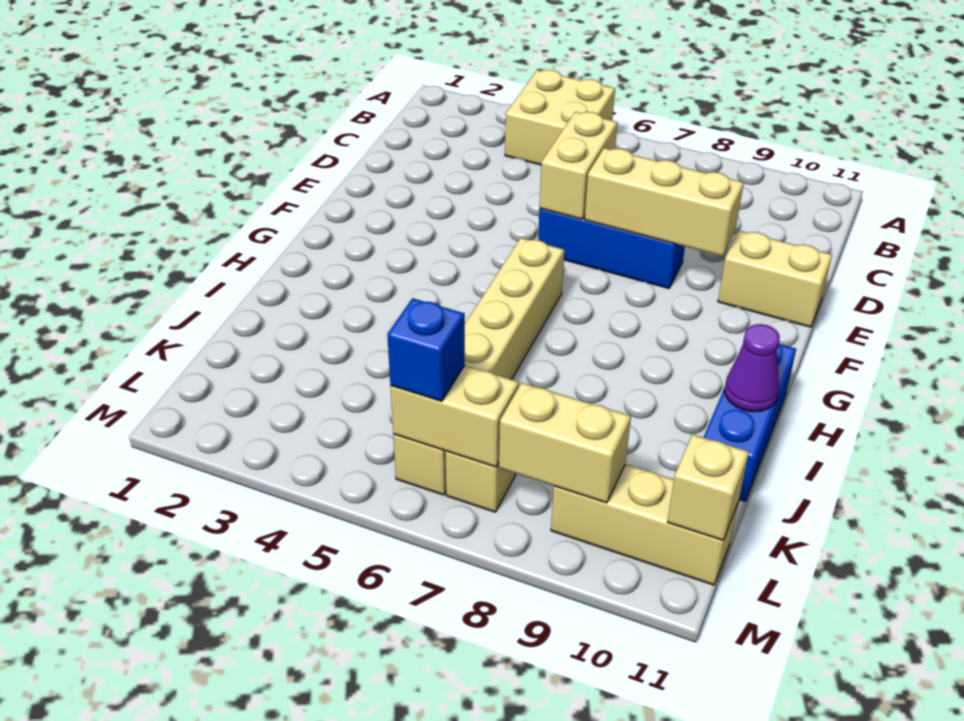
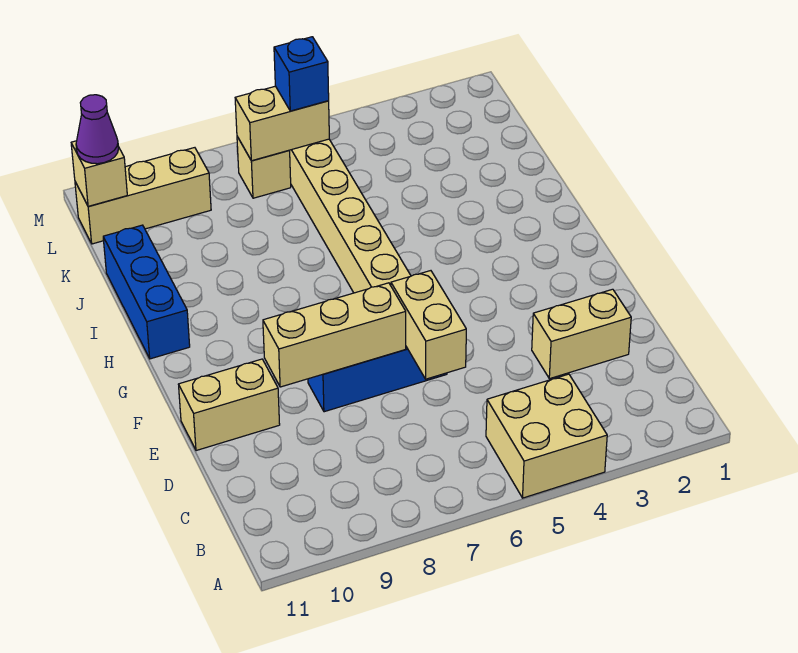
purple cone I11 level 2 -> purple cone L11 level 3
tan brick L8:L9 level 2 -> tan brick D2:D3 level 1

